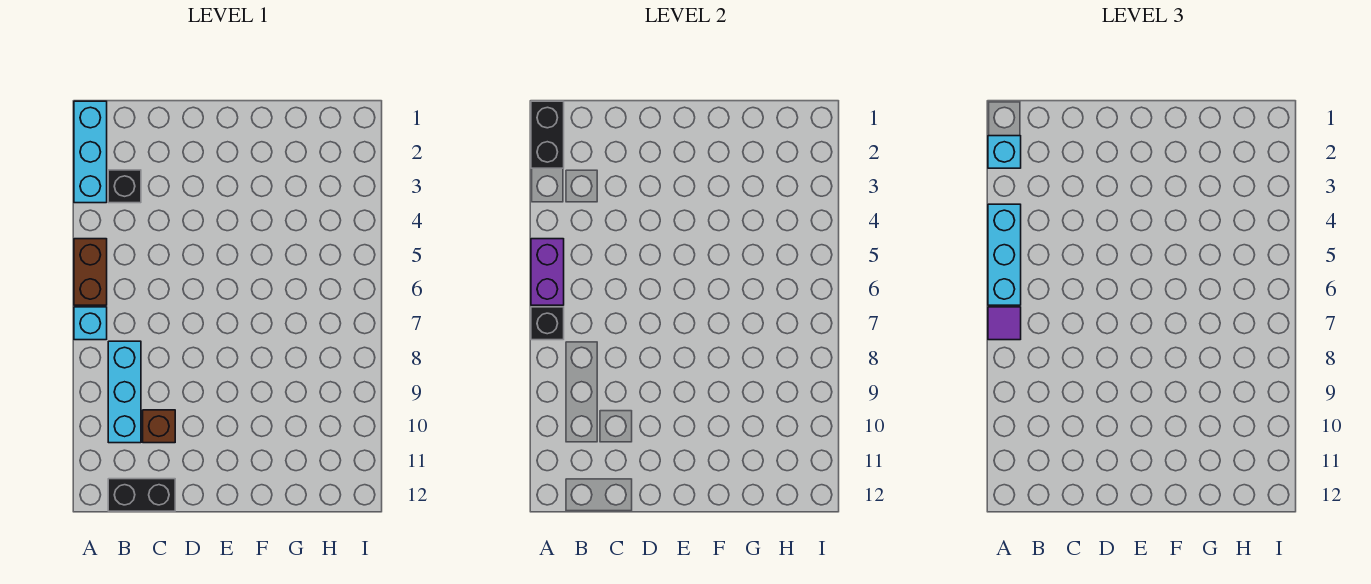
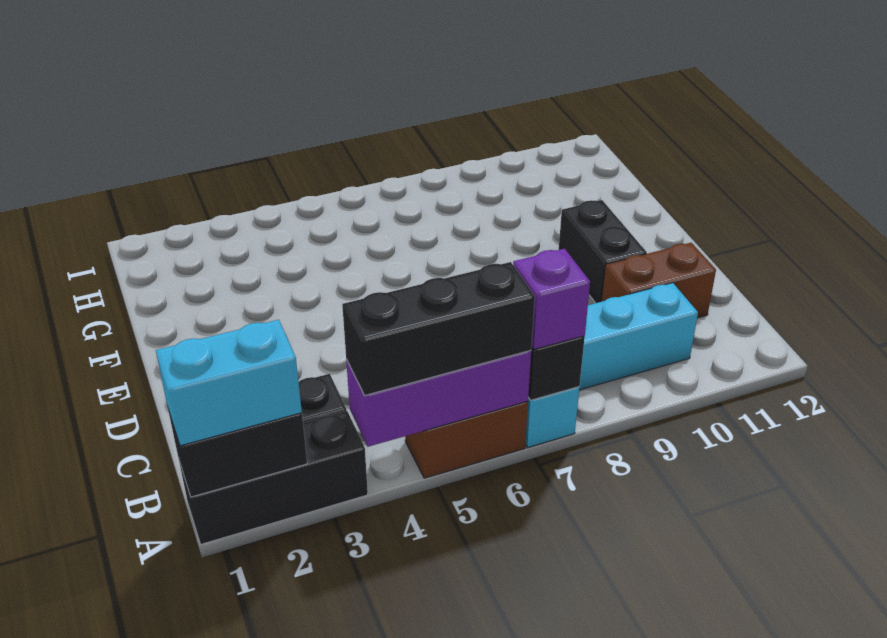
cyan brick A1:A3 level 1 -> black brick A1:A3 level 1
cyan brick A2 level 3 -> cyan brick A1:A2 level 3
cyan brick A4:A6 level 3 -> black brick A4:A6 level 3
purple brick A5:A6 level 2 -> purple brick A4:A6 level 2
purple tile A7 level 3 -> purple brick A7 level 3
black brick B12:C12 level 1 -> black brick D10:E10 level 1
brown brick C10 level 1 -> brown brick C10:C11 level 1

